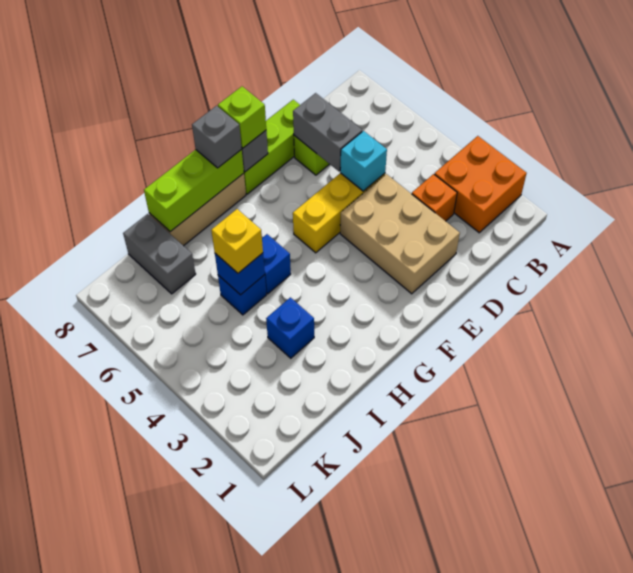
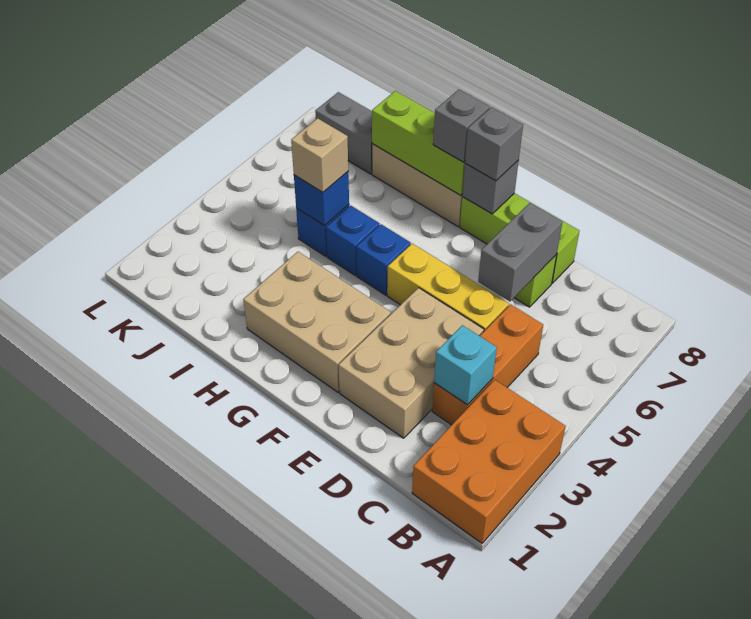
orange brick A2:B3 level 1 -> orange brick A1:B3 level 1
orange brick C3 level 1 -> orange brick C3:C5 level 1
cyan brick D5 level 2 -> cyan brick C3 level 2
none -> tan brick F2:H3 level 1
lime brick F8 level 3 -> grey brick F8 level 3
blue brick I3 level 1 -> blue brick G5 level 1
yellow brick I5 level 3 -> tan brick I5 level 3
grey brick J7:J8 level 1 -> grey brick J8:K8 level 1

